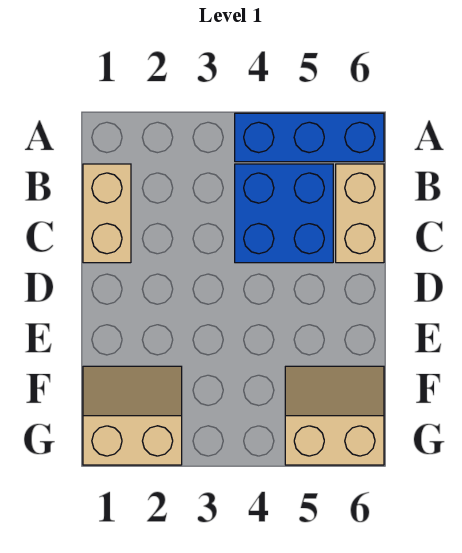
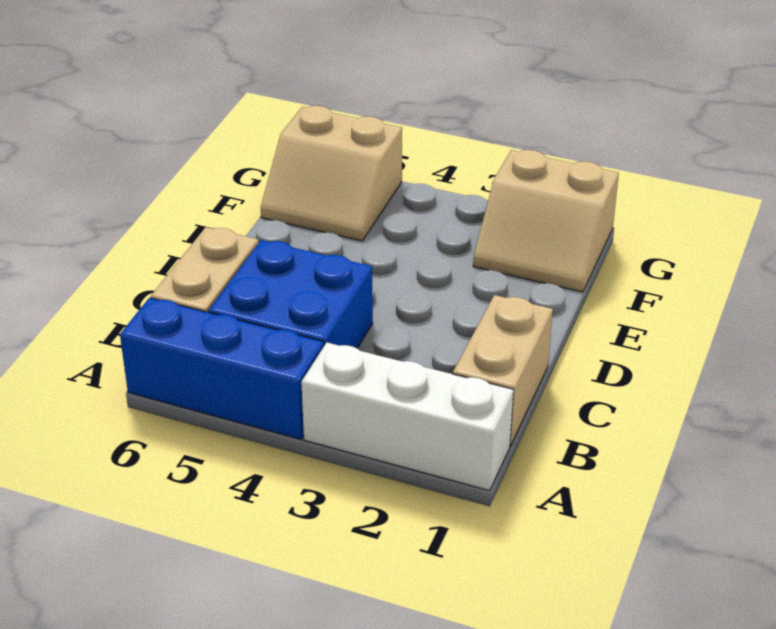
none -> white brick A1:A3 level 1

